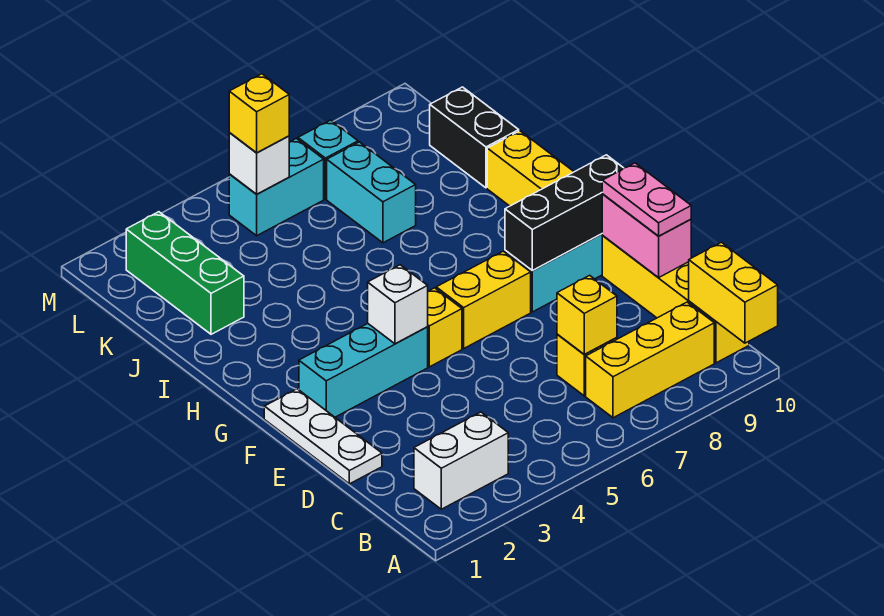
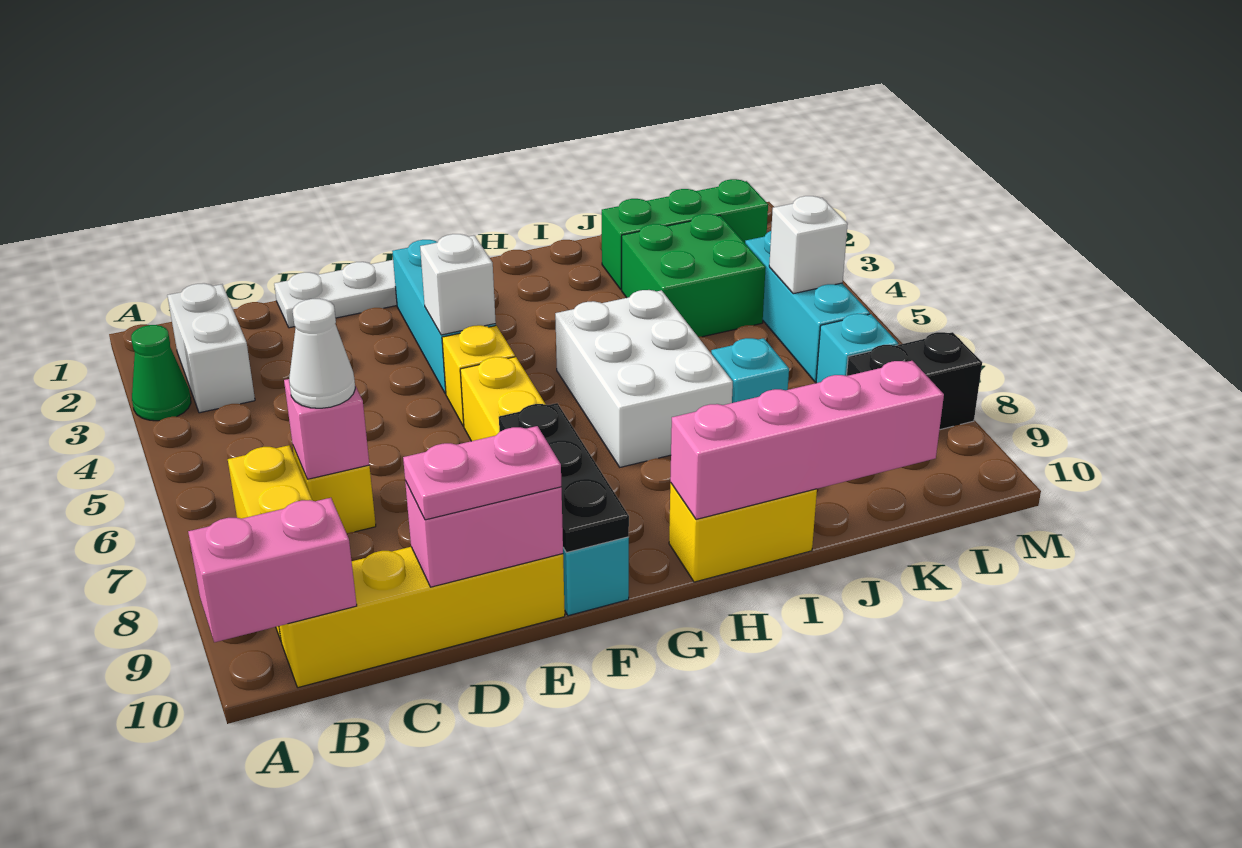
none -> green cone A3 level 1
yellow brick A10:B10 level 2 -> pink brick A10:B10 level 2
yellow brick C7 level 2 -> pink brick C7 level 2
none -> white cone C7 level 3
black brick F8:F10 level 2 -> black plate F8:F10 level 2
none -> white brick H5:I7 level 1
none -> pink brick H10:K10 level 2
none -> green brick J3:K4 level 1
cyan brick J7:K7 level 1 -> cyan brick J7 level 1
black brick J10:K10 level 1 -> black brick L8:M8 level 1
cyan brick L5:L6 level 1 -> cyan brick L4:L6 level 1
yellow brick L5 level 3 -> none

